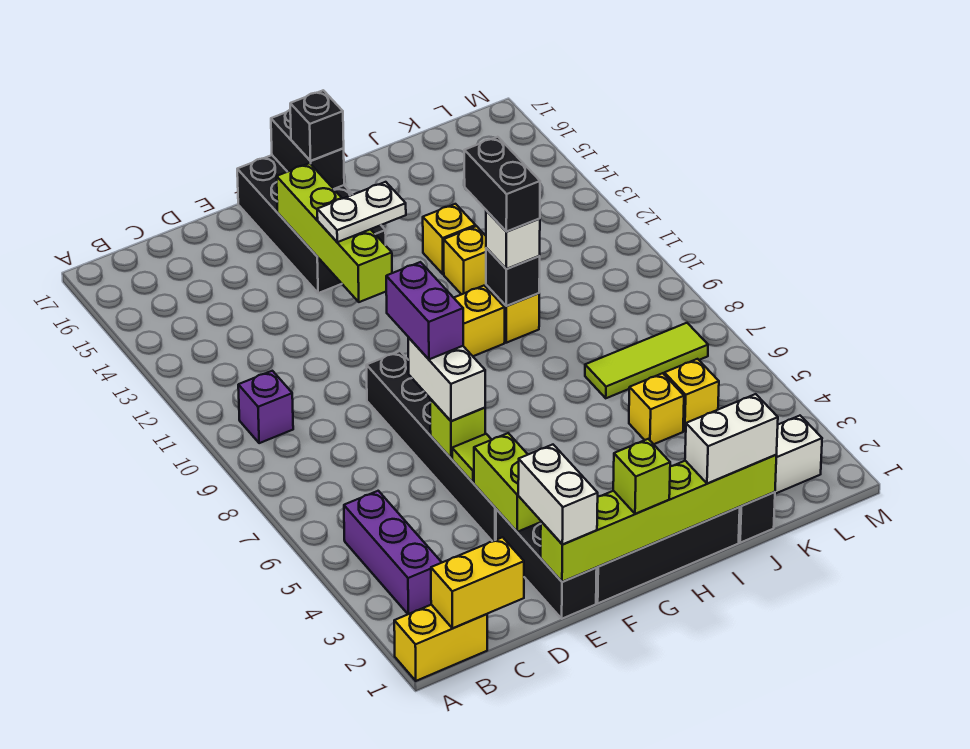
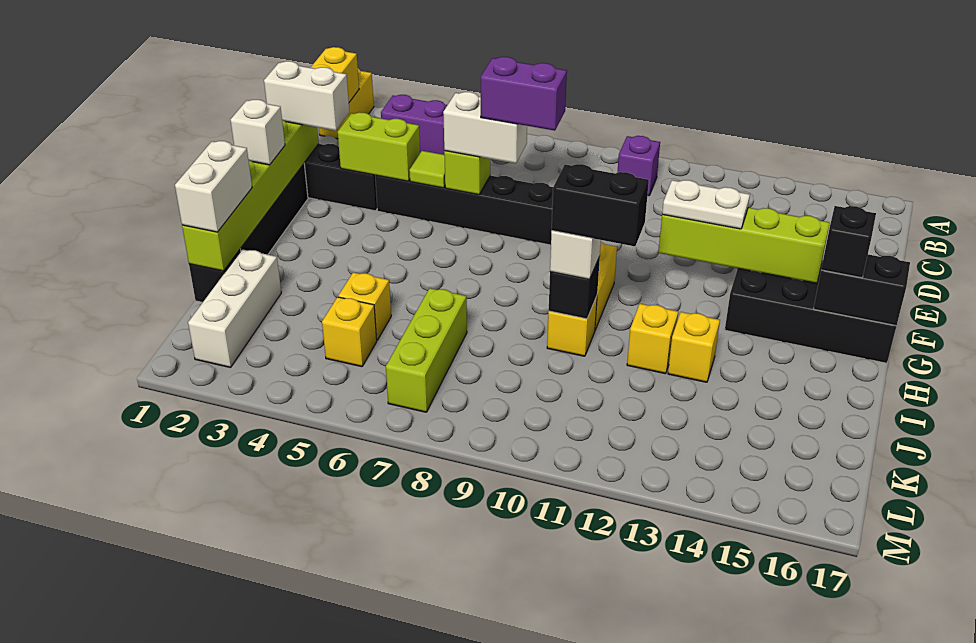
white plate F13:G13 level 3 -> white plate F12:F13 level 3
lime brick G1 level 3 -> white brick G1 level 3
lime tile J7:L7 level 1 -> lime brick J7:L7 level 1

